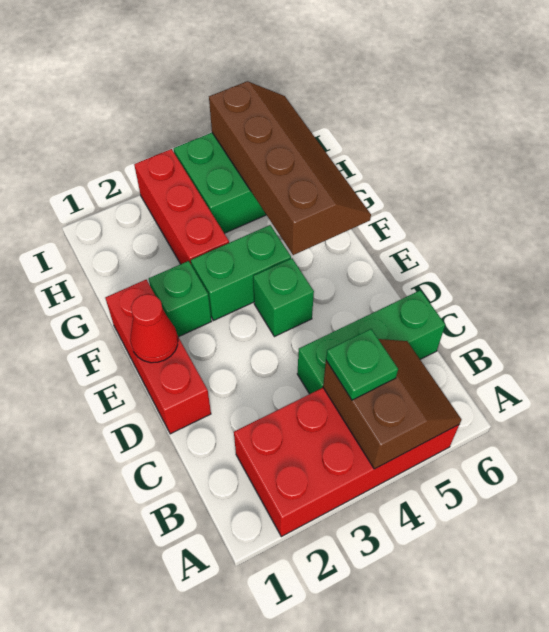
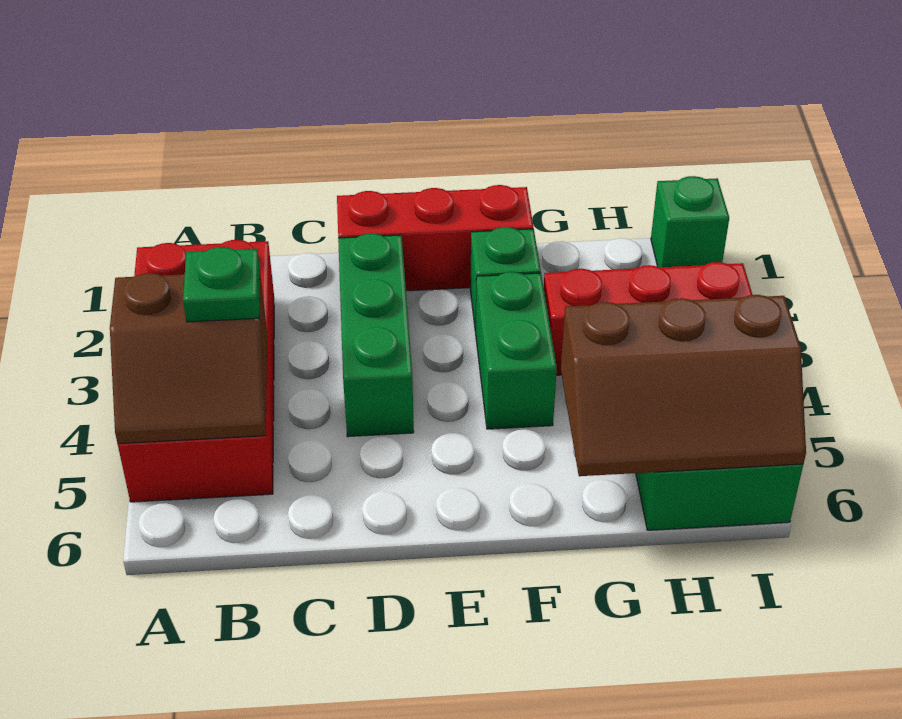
green brick C4:C6 level 1 -> green brick D2:D4 level 1
red cone E1 level 2 -> none
green brick E4 level 1 -> green brick I1 level 1
brown slope F5:I6 level 2 top 5 -> brown slope G5:I6 level 2 top 5

